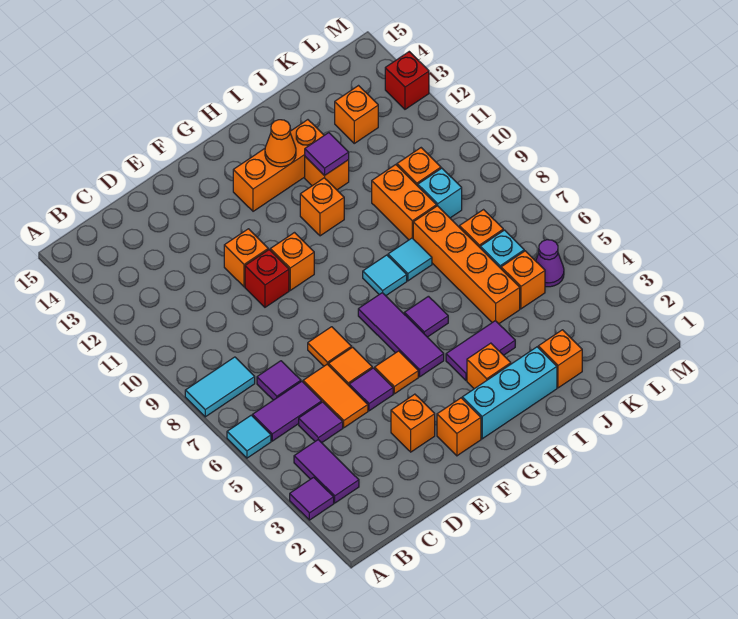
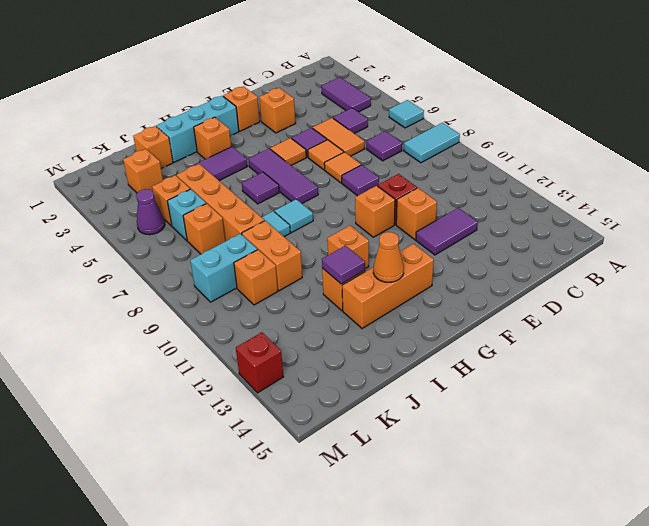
purple tile A3 level 1 -> purple tile E8 level 1
purple tile B6:C6 level 1 -> purple tile D12:E12 level 1
cyan brick K9 level 1 -> cyan brick K9:L9 level 1
orange brick K13 level 1 -> orange brick K3 level 1

